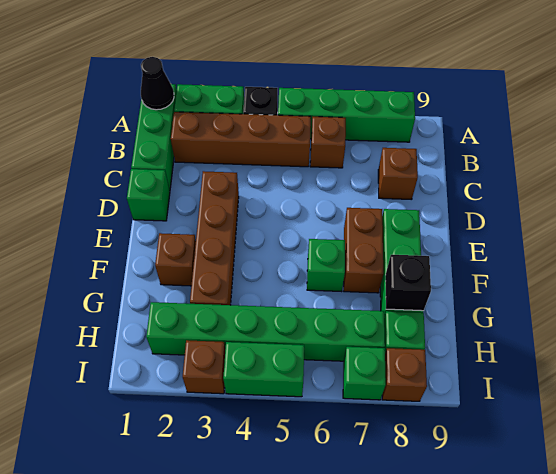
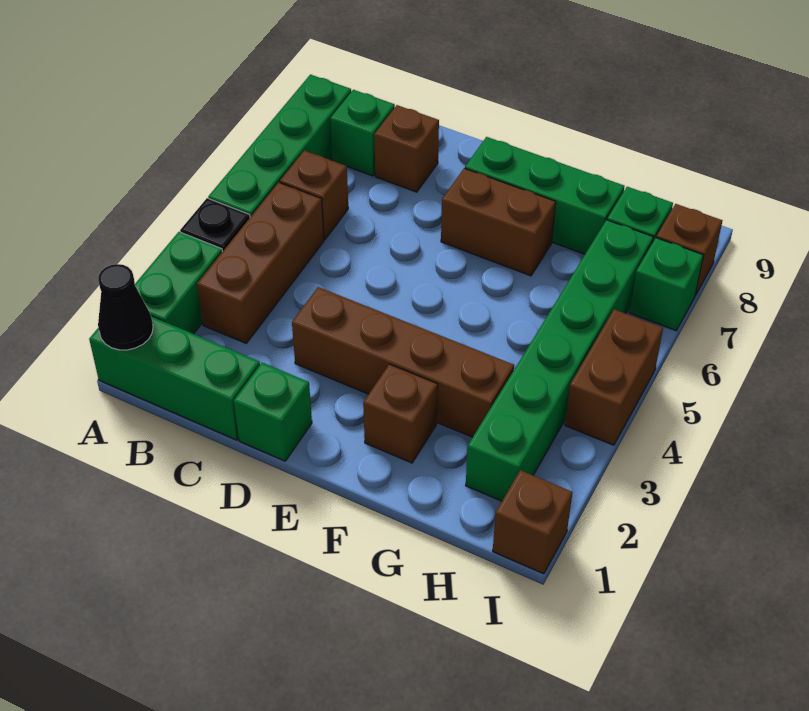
brown brick B2:B5 level 1 -> brown brick B3:B5 level 1
green brick F6 level 1 -> green brick B8 level 1
black brick G8 level 2 -> none
brown brick I3 level 1 -> brown brick I1 level 1
green brick I4:I5 level 1 -> brown brick I4:I5 level 1

